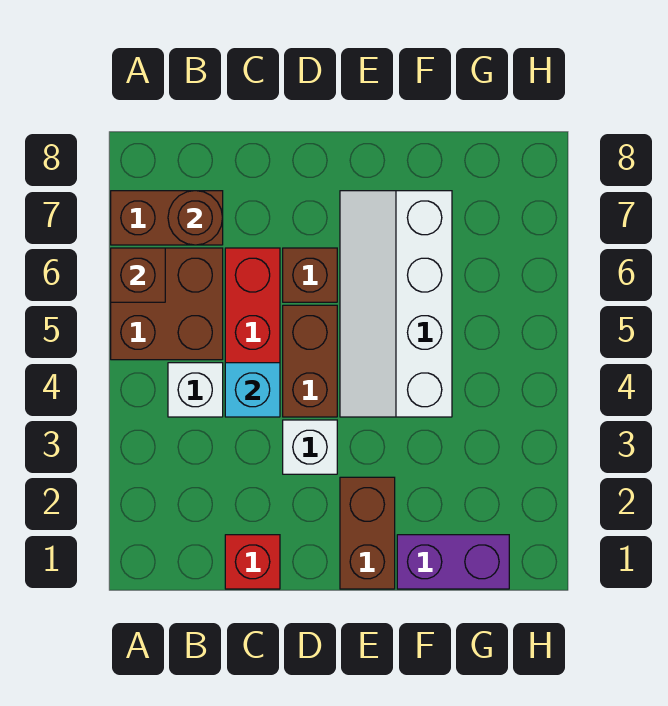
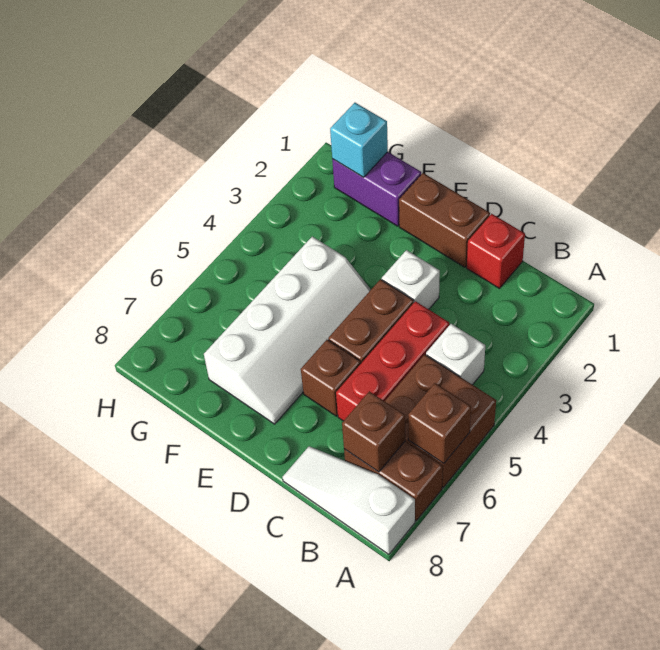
none -> white slope A8:C8 level 1 top A
brown round brick B7 level 2 -> brown brick B7 level 2
cyan brick C4 level 2 -> cyan brick G1 level 2
brown brick E1:E2 level 1 -> brown brick D1:E1 level 1

